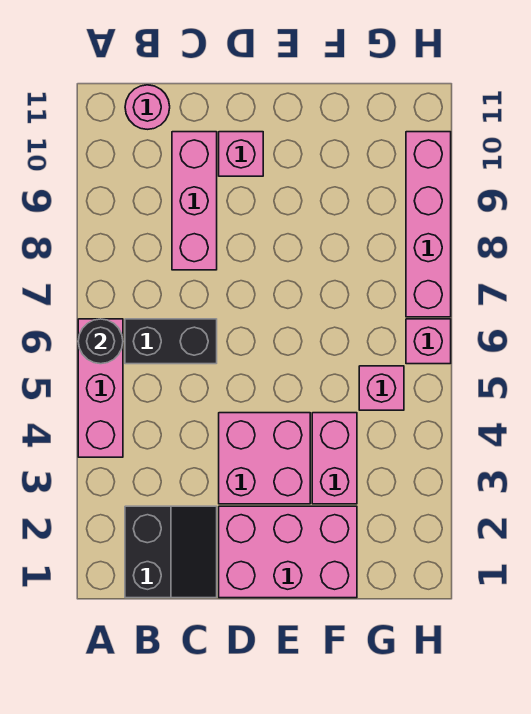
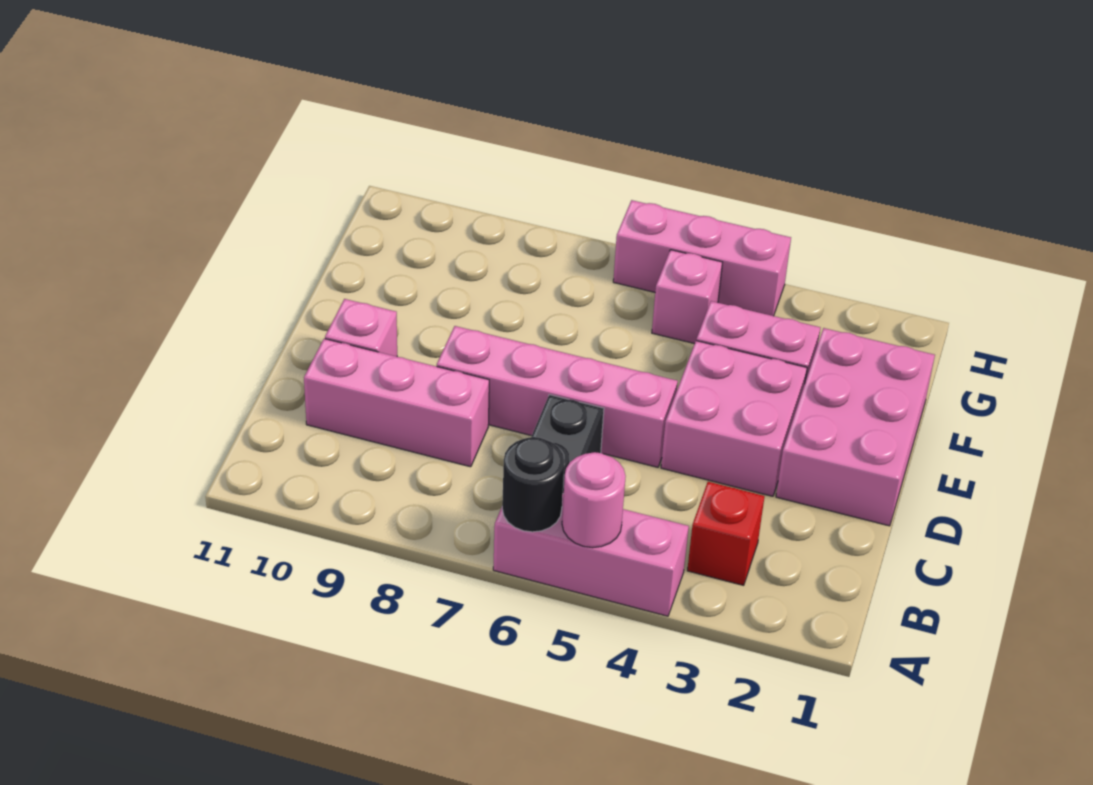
black slope B1:C2 level 1 top B -> none
none -> red brick B3 level 1
pink round brick B11 level 1 -> pink round brick A5 level 2
pink brick H6 level 1 -> pink brick H4:H6 level 1
pink brick H7:H10 level 1 -> pink brick D5:D8 level 1

